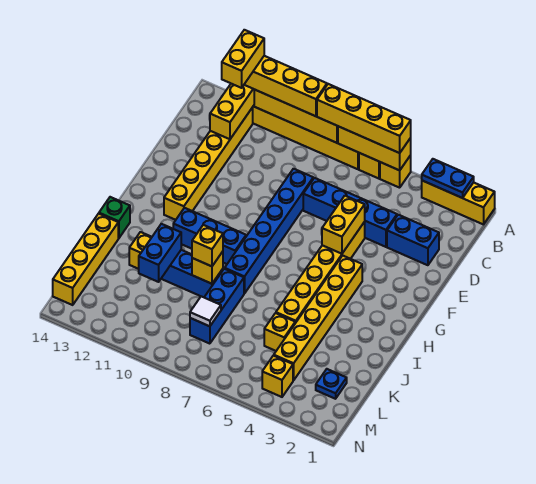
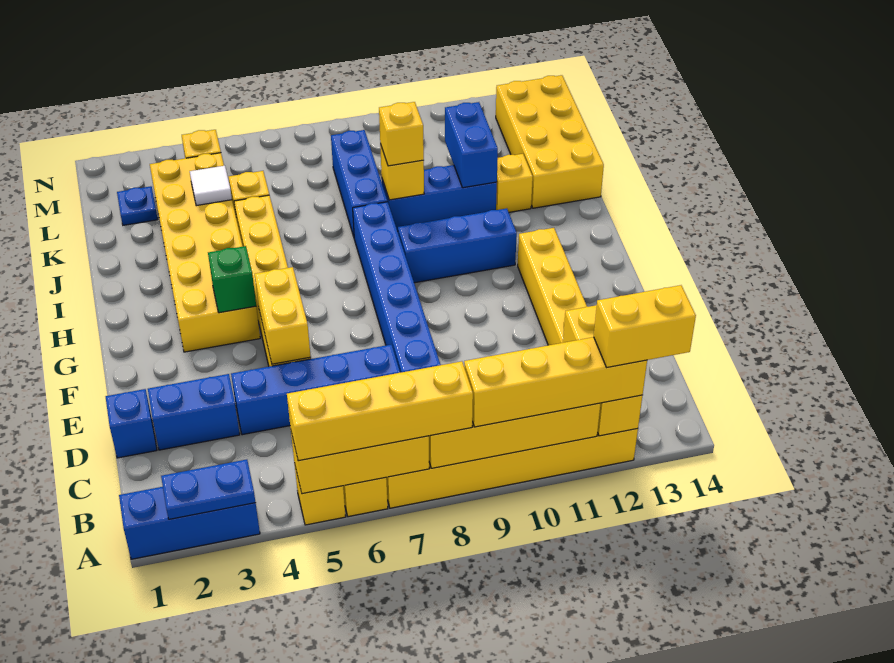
yellow brick A1:A3 level 1 -> blue brick A1:A3 level 1
yellow brick A12:B12 level 4 -> yellow brick A12:A13 level 4
none -> blue brick D1 level 1
yellow brick G4:L4 level 1 -> yellow brick G3:L4 level 1
green brick I14 level 1 -> green brick G4 level 2
yellow brick J14:M14 level 1 -> yellow brick J13:M14 level 1
white tile L8 level 2 -> white tile K4 level 2

